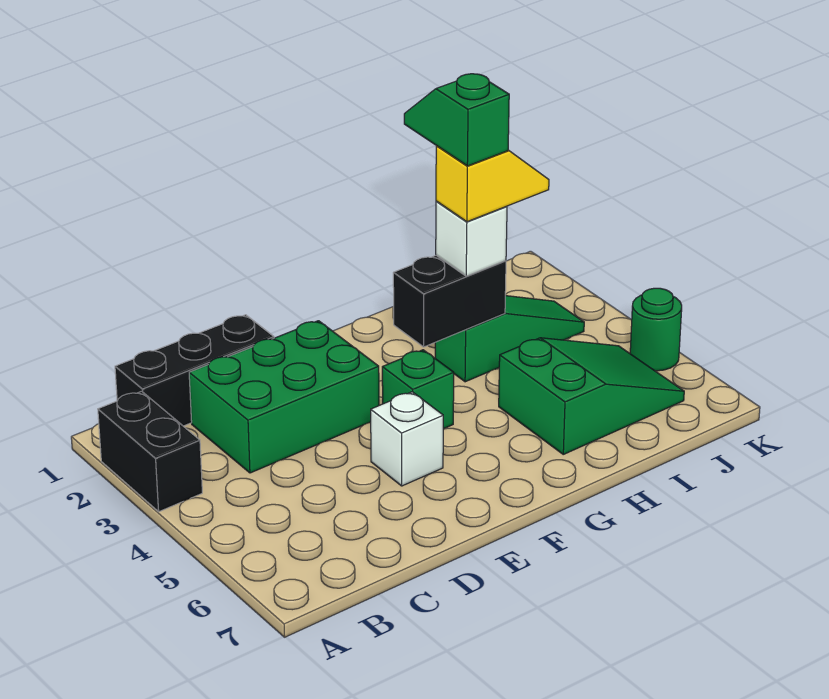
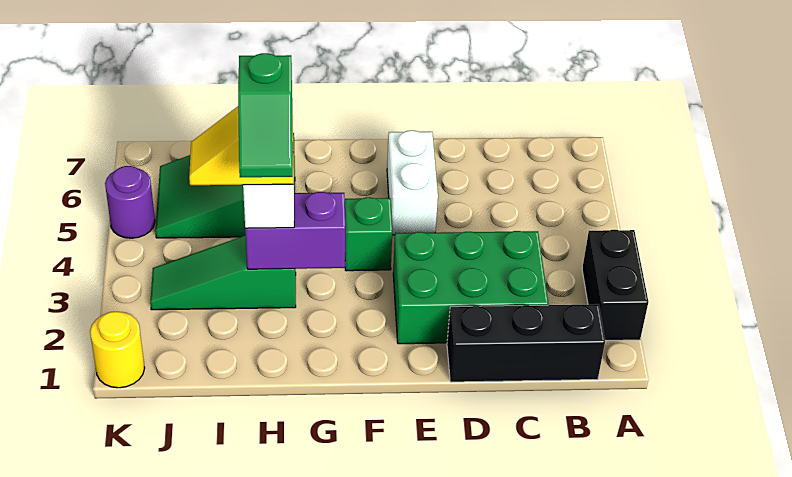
white brick E5 level 1 -> white brick E5:E6 level 1
black brick G3:H3 level 2 -> purple brick G3:H3 level 2
none -> yellow round brick K1 level 1
green round brick K5 level 1 -> purple round brick K5 level 1

